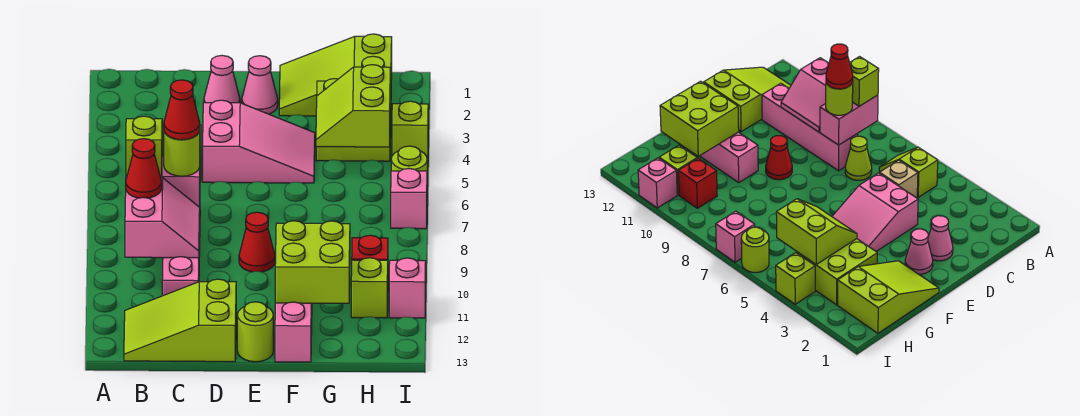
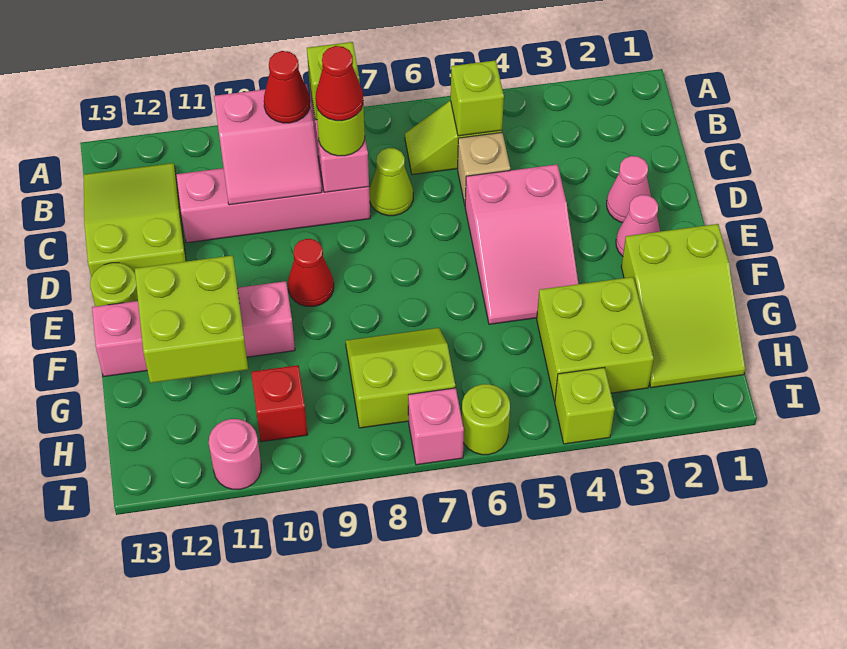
lime slope F1:H2 level 1 top H -> lime slope F1:H2 level 1 top F
lime slope G4:H5 level 2 top H -> lime slope G7:H8 level 1 top H
lime brick H11 level 1 -> lime brick B5 level 2
pink brick I11 level 1 -> pink round brick I11 level 1

